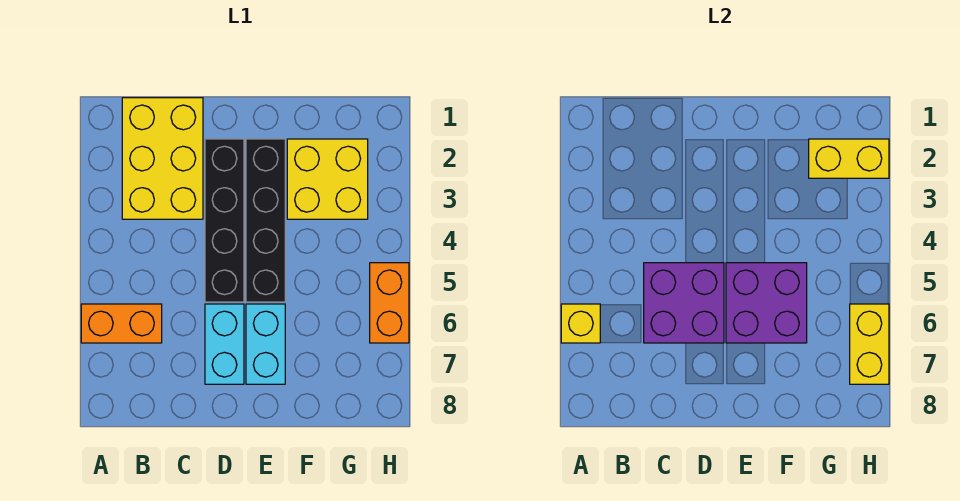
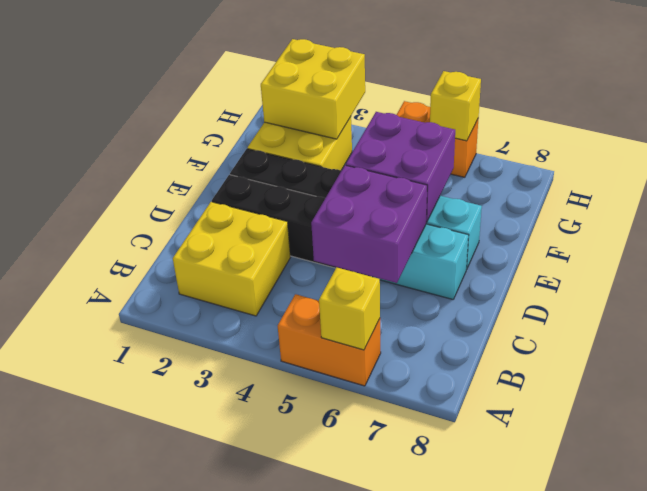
orange brick A6:B6 level 1 -> orange brick A5:A6 level 1
yellow brick B1:C3 level 1 -> yellow brick B2:C3 level 1
yellow brick G2:H2 level 2 -> yellow brick G2:H3 level 2
yellow brick H6:H7 level 2 -> yellow brick H6 level 2

